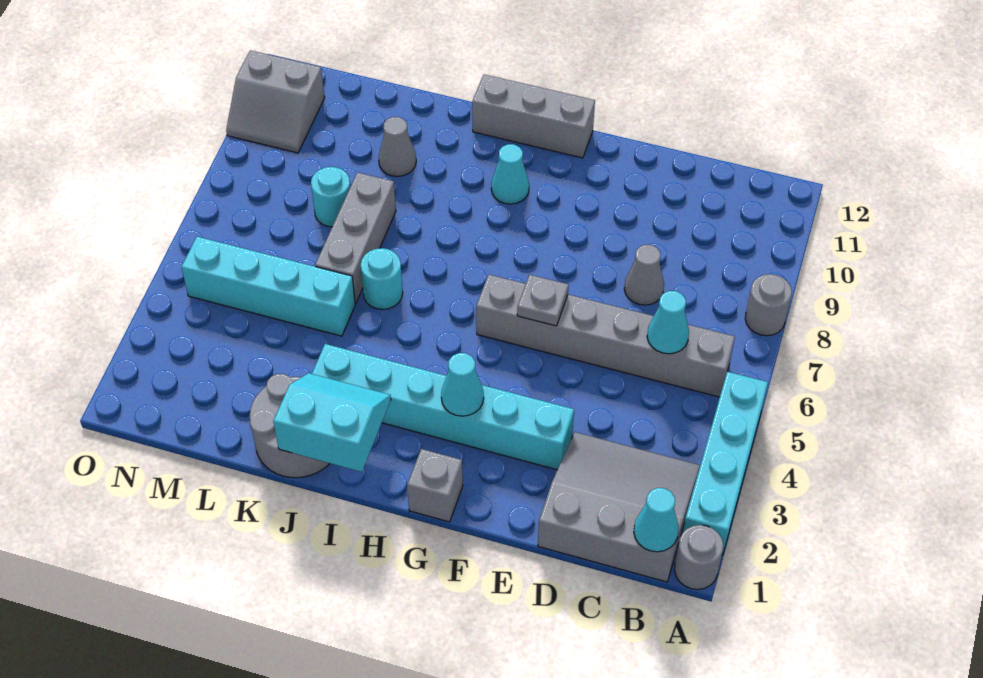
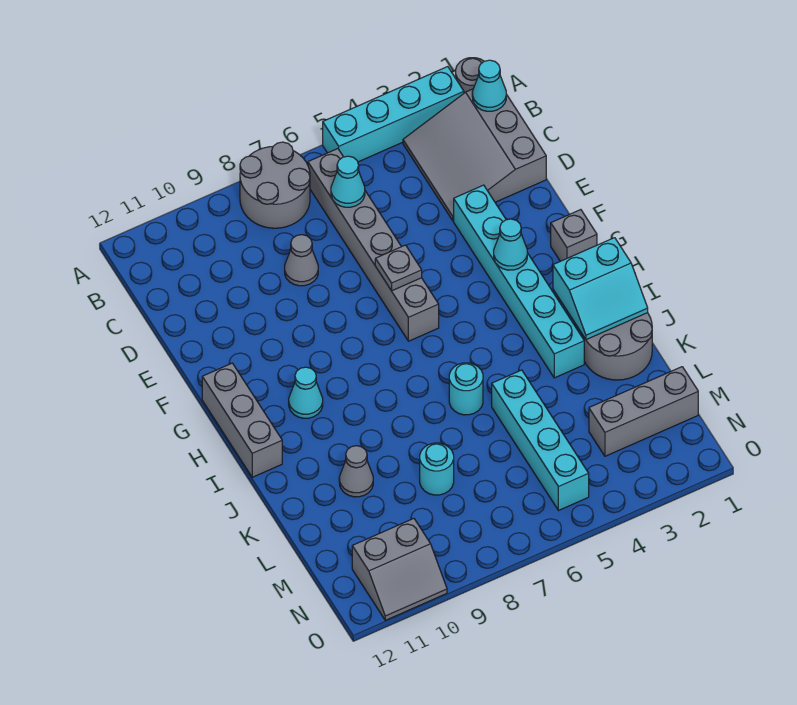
grey round brick A8 level 1 -> grey round brick A7:B8 level 1
cyan slope I1:J2 level 2 top 1 -> cyan slope I1:J2 level 2 top I
grey brick K6:K8 level 1 -> grey brick M1:M3 level 1
grey slope N10:O11 level 1 top 11 -> grey slope N10:O11 level 1 top N

